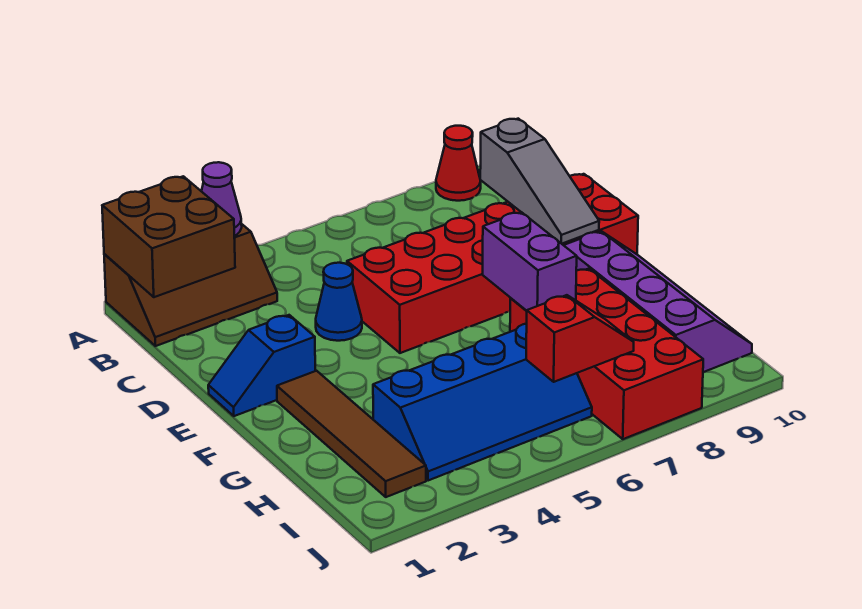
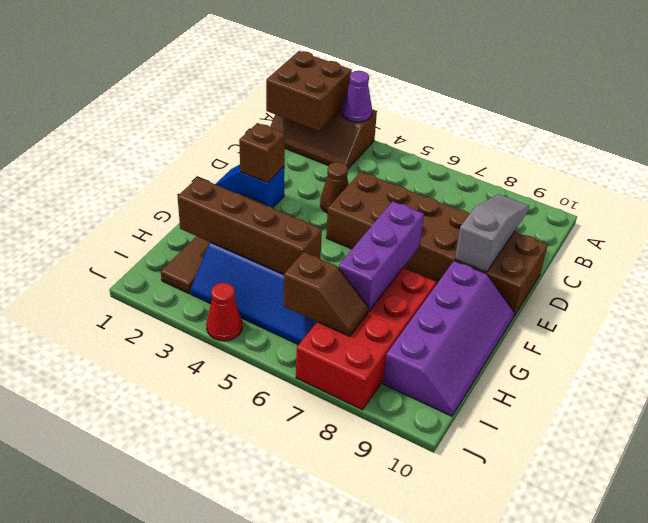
red cone A9 level 1 -> red cone J4 level 1
grey slope C9:E9 level 2 top C -> grey slope C9:E9 level 2 top E
blue cone D4 level 1 -> brown cone D4 level 1
red brick D5:E10 level 1 -> brown brick D5:E10 level 1
none -> brown brick E2 level 2
purple brick F7:G7 level 2 -> purple brick F7:H7 level 2
none -> brown brick H2:H5 level 2
red slope I6:I7 level 2 top 6 -> brown slope I6:I7 level 2 top 6

